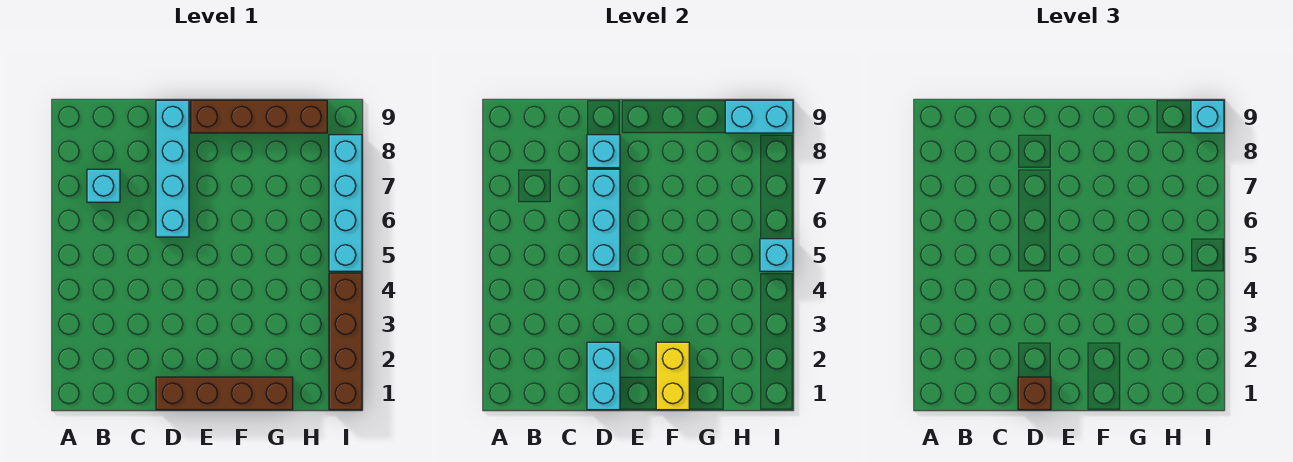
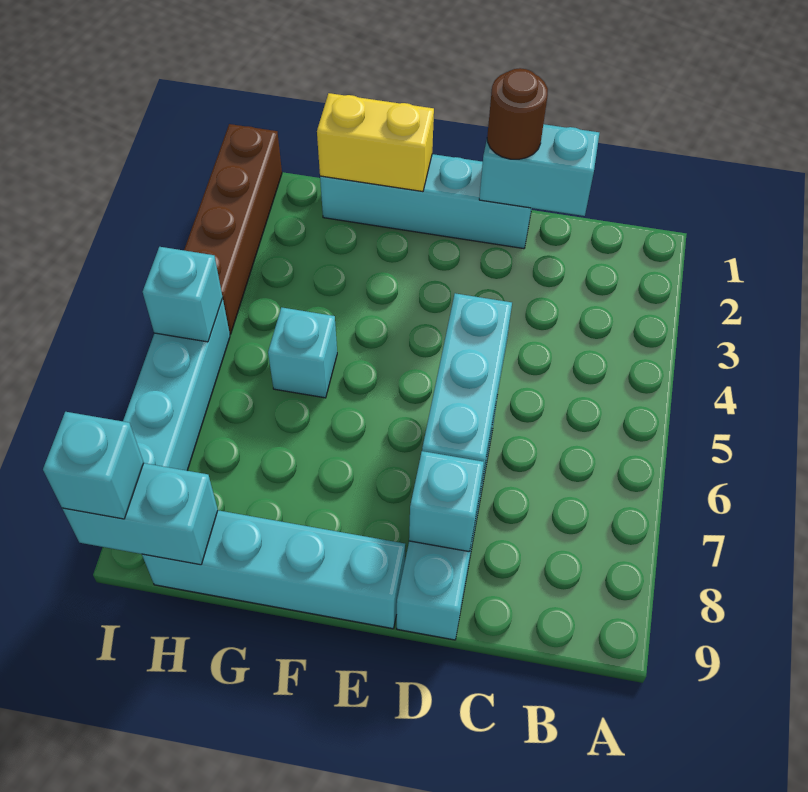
cyan brick B7 level 1 -> cyan brick G5 level 1
brown brick D1:G1 level 1 -> cyan brick D1:G1 level 1
cyan brick D1:D2 level 2 -> cyan brick C1:D1 level 2
brown brick D1 level 3 -> brown round brick D1 level 3
brown brick E9:H9 level 1 -> cyan brick E9:H9 level 1
yellow brick F1:F2 level 2 -> yellow brick F1:G1 level 2

